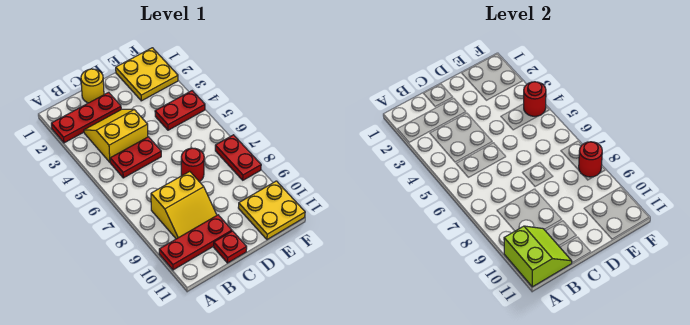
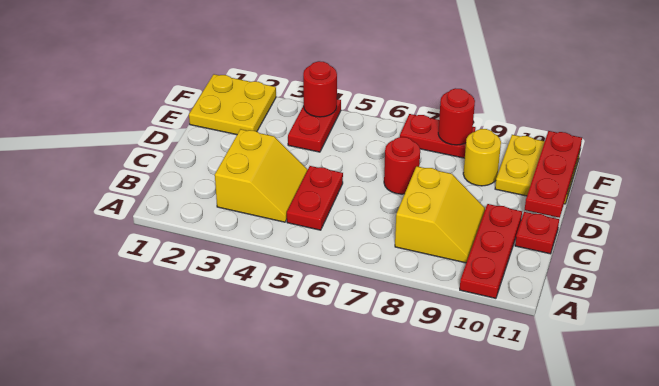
red plate A2:C2 level 1 -> red plate D11:F11 level 2
lime slope A10:B11 level 2 top A -> none
yellow slope B3:C4 level 1 top 4 -> yellow slope B3:C4 level 1 top 3
yellow round brick C1 level 1 -> yellow round brick E9 level 1

